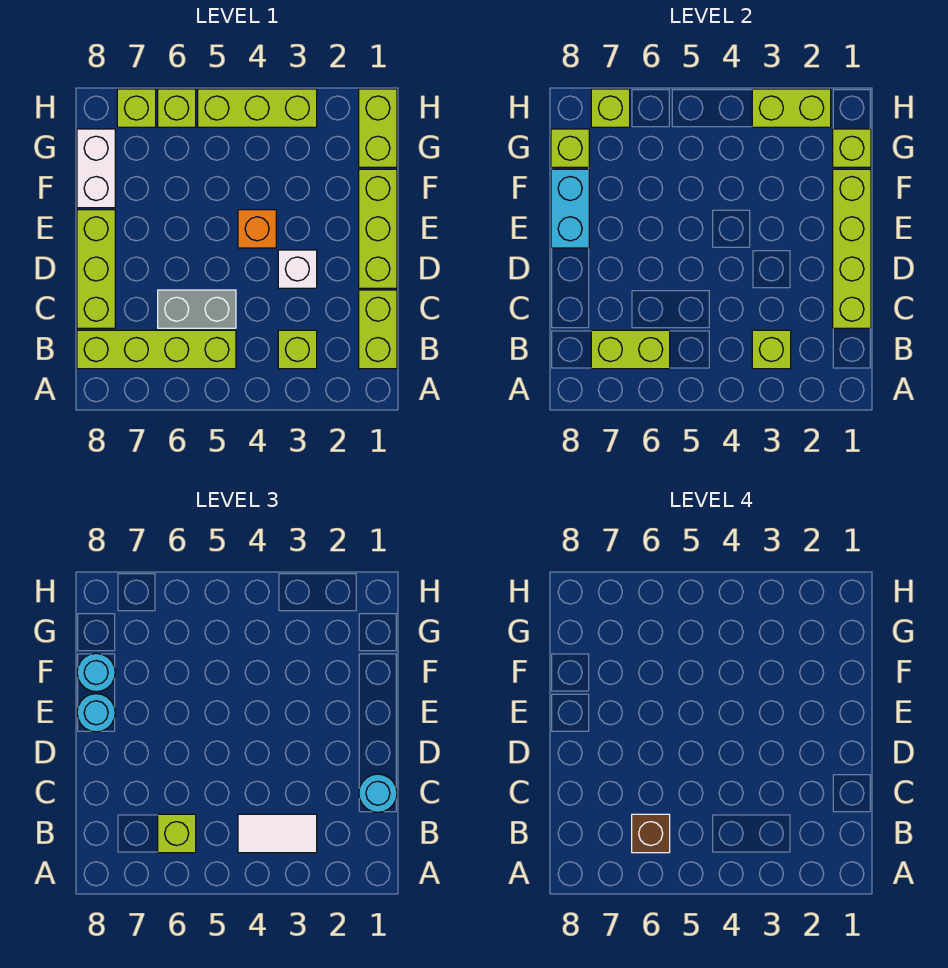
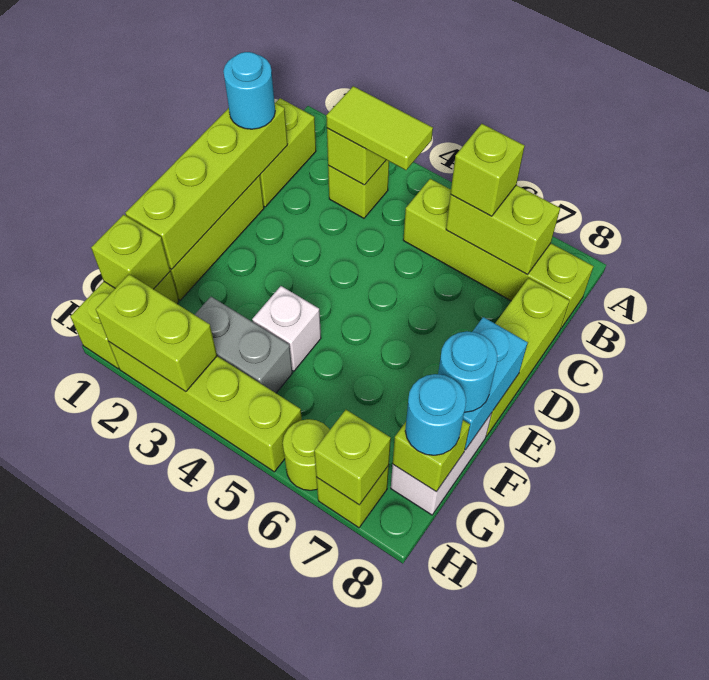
white tile B3:B4 level 3 -> lime tile B3:B4 level 3
brown brick B6 level 4 -> none
grey brick C5:C6 level 1 -> grey brick G3:G4 level 1
white brick D3 level 1 -> white brick F4 level 1
orange brick E4 level 1 -> none
cyan round brick E8 level 3 -> cyan round brick G8 level 3
lime brick H3:H5 level 1 -> lime brick H2:H5 level 1
lime brick H6 level 1 -> lime round brick H6 level 1

